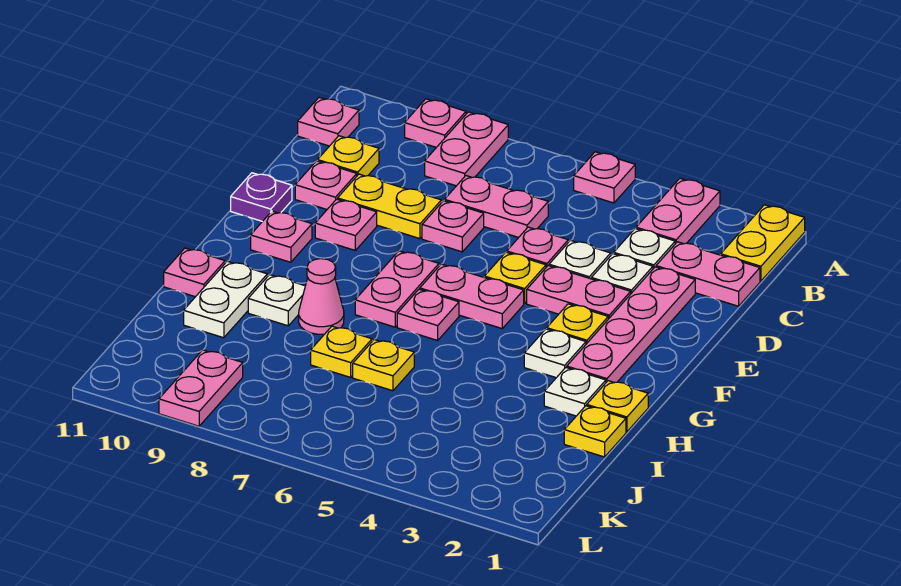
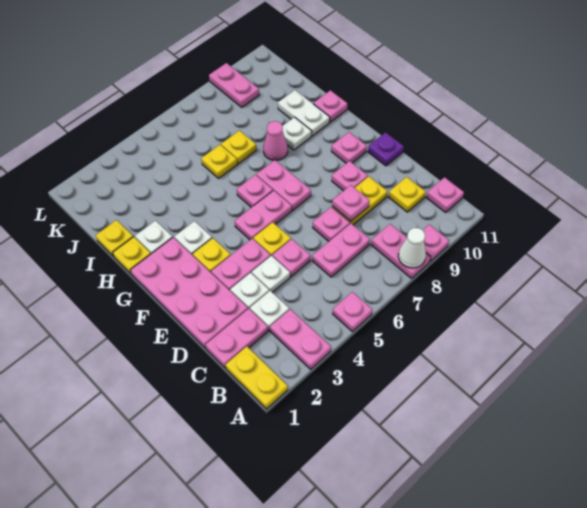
none -> white cone A8 level 2
pink plate D2:G2 level 1 -> pink plate D1:G2 level 1
pink plate D10 level 1 -> pink plate D8 level 2

